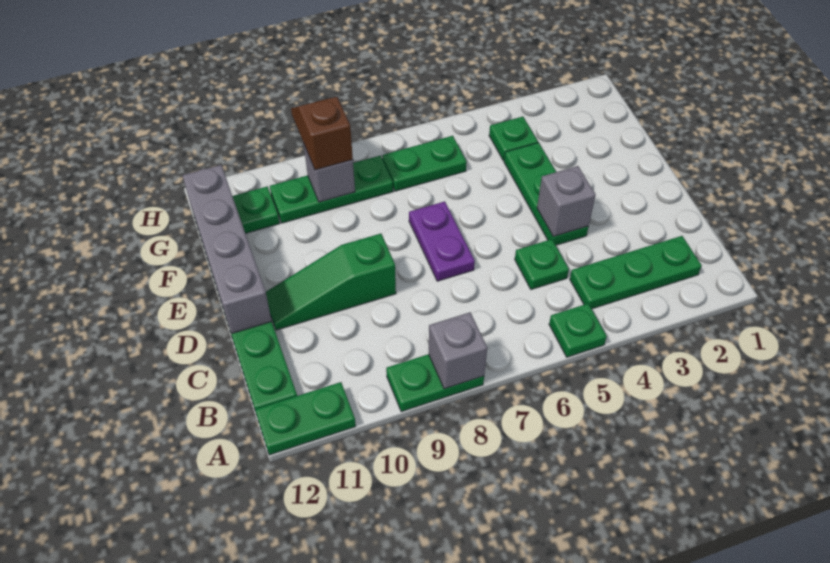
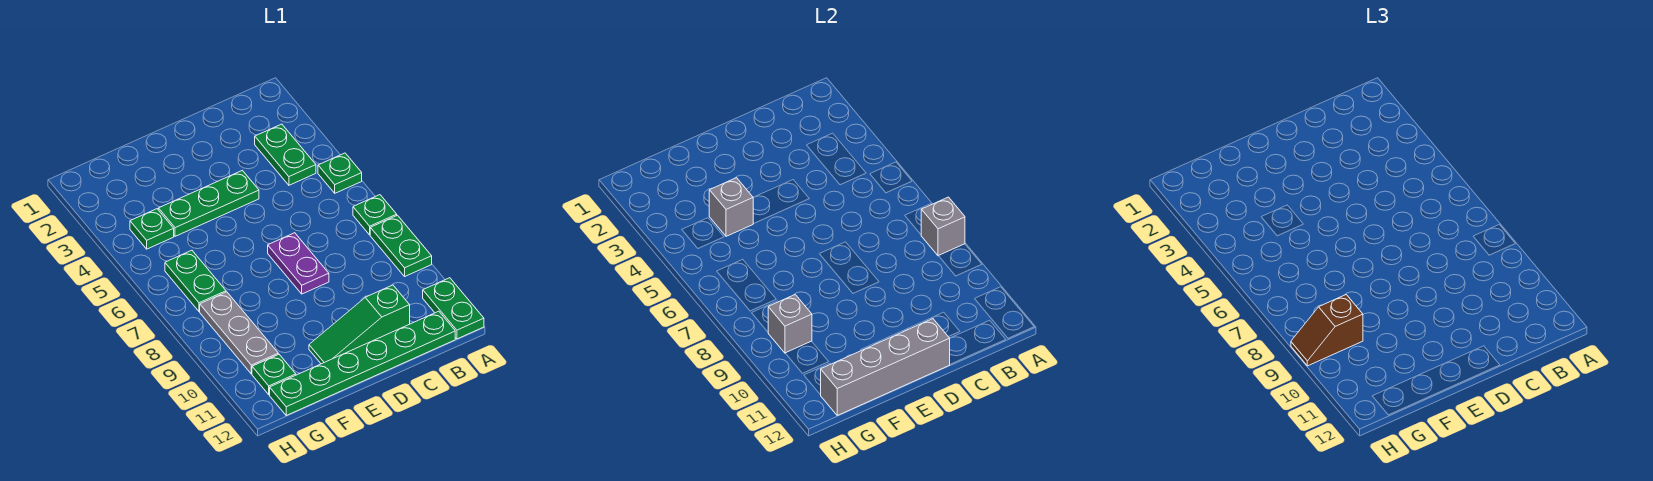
green plate B2:B4 level 1 -> green plate B3:B4 level 1
green plate C5 level 1 -> green plate A7 level 1
grey brick D4 level 2 -> grey brick F4 level 2
purple plate D7:E7 level 1 -> purple plate D7:D8 level 1
green slope D9:D11 level 1 top 9 -> green slope C11:E11 level 1 top C
green plate G8:G10 level 1 -> grey plate G8:G10 level 1

